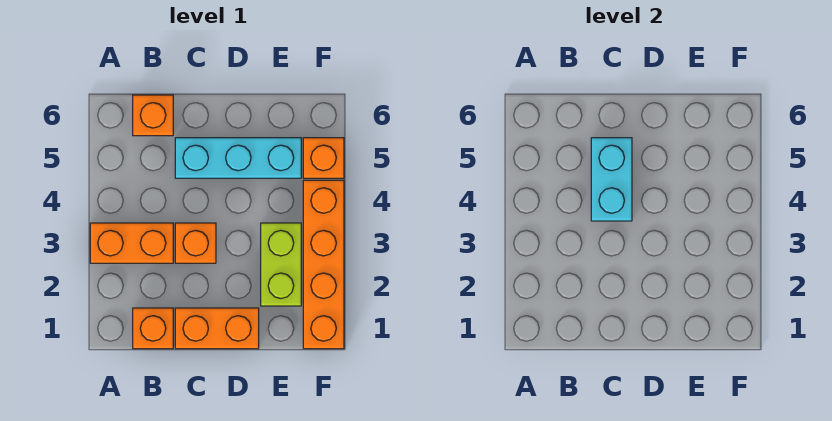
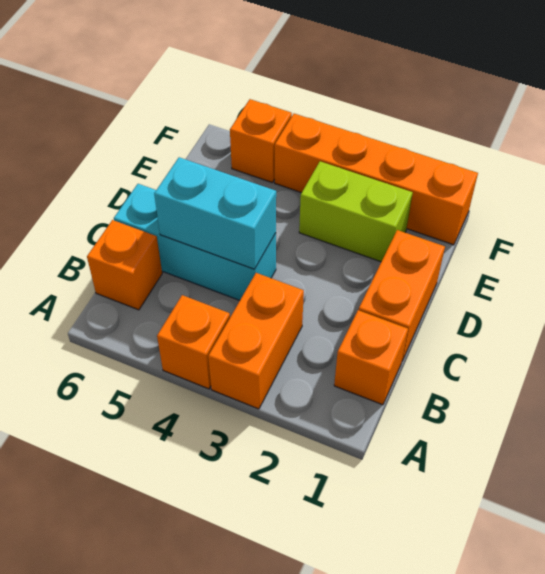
orange brick C3 level 1 -> orange brick A4 level 1
cyan brick C5:E5 level 1 -> cyan brick C4:C6 level 1

